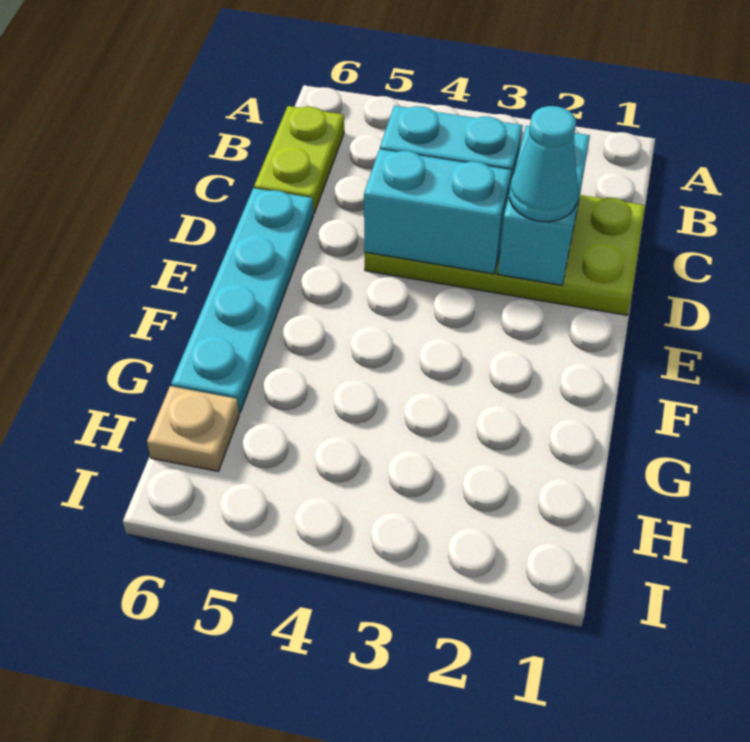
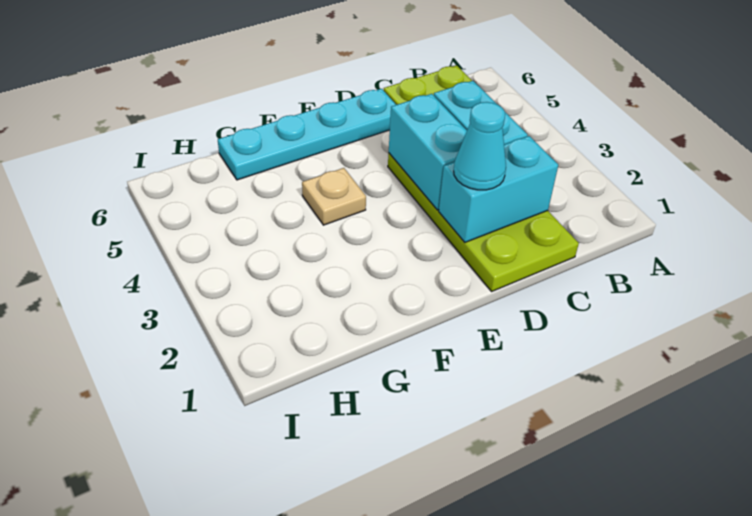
tan plate H6 level 1 -> tan plate F4 level 1

